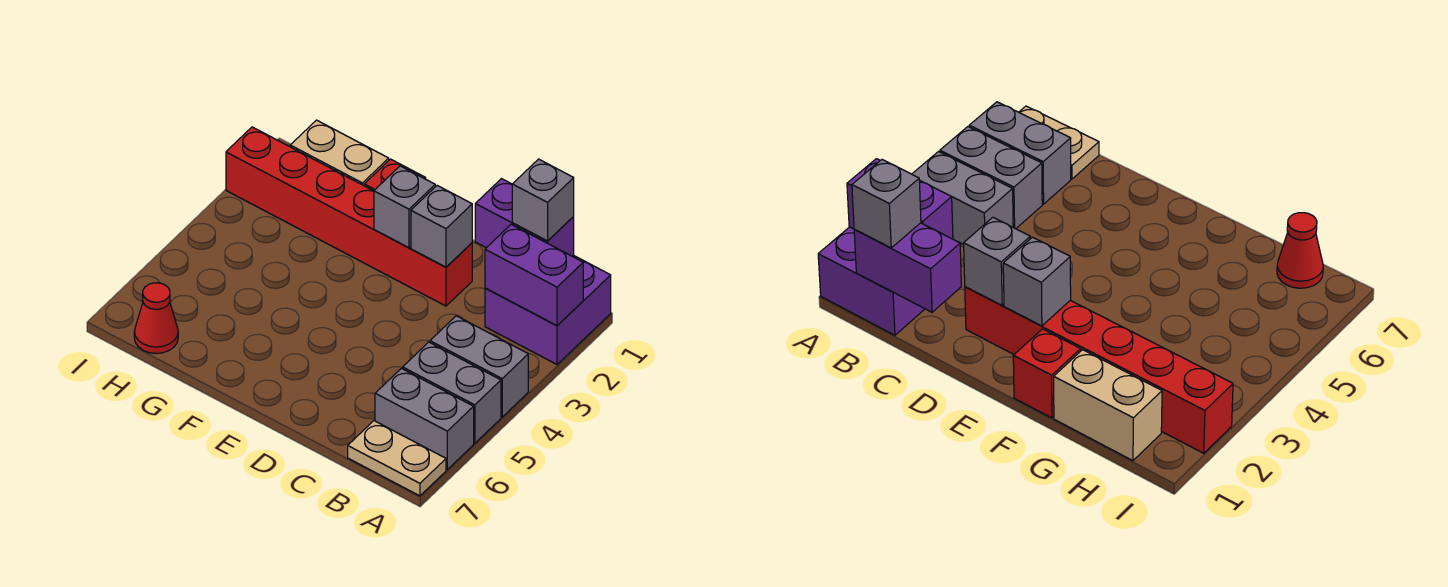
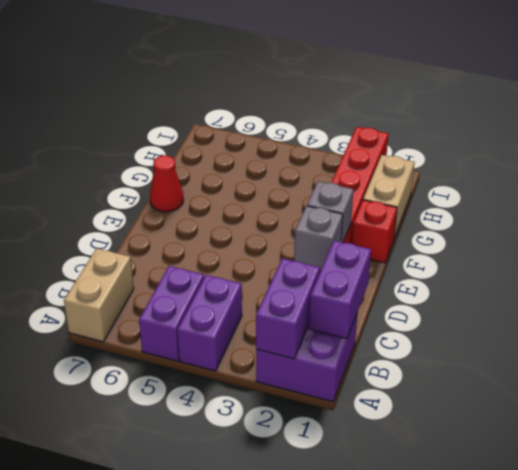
grey brick A4:B4 level 1 -> purple brick A4:B4 level 1
grey brick A5:B5 level 1 -> purple brick A5:B5 level 1
grey brick A6:B6 level 1 -> none
tan plate A7:B7 level 1 -> tan brick A7:B7 level 1
grey brick B1 level 3 -> none
red cone H7 level 1 -> red cone F7 level 1

